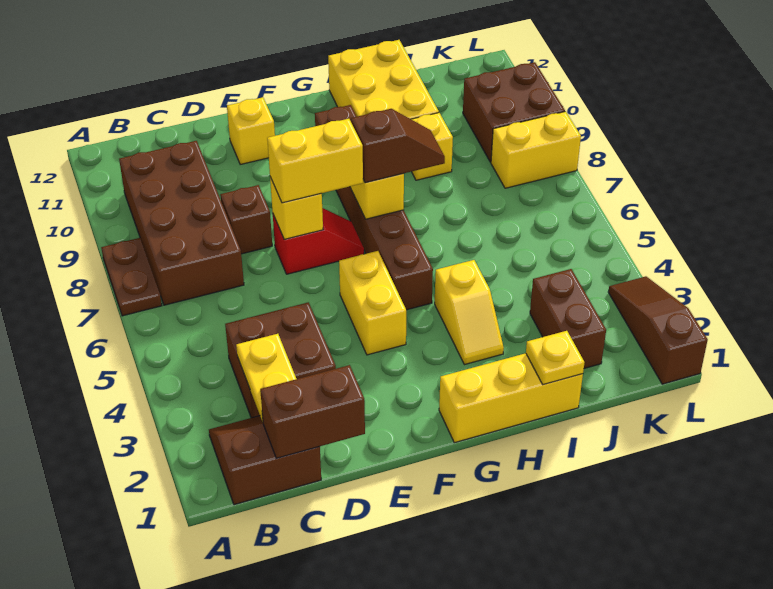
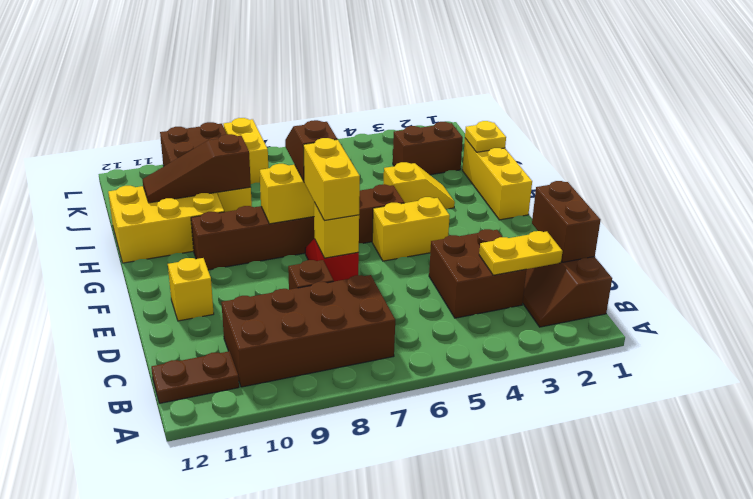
brown plate A7:A8 level 1 -> brown plate B11:B12 level 1
brown slope L1:L3 level 1 top 1 -> brown slope I9:I11 level 2 top 9

